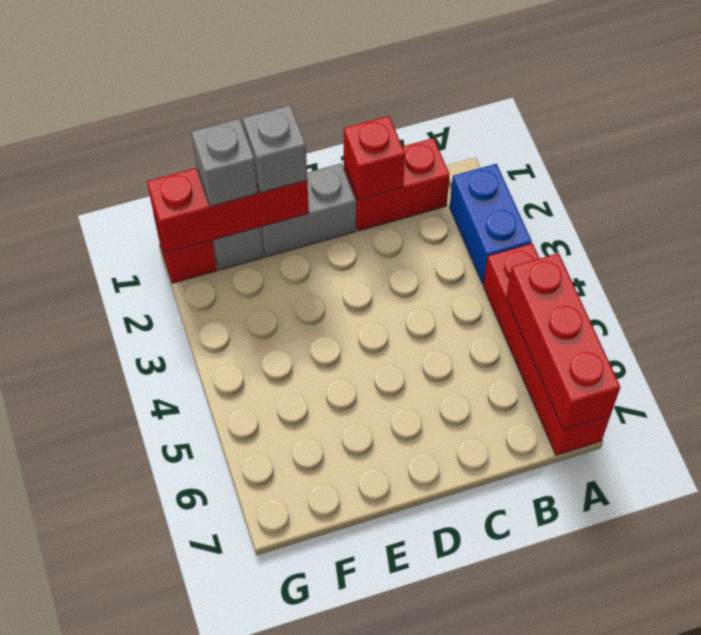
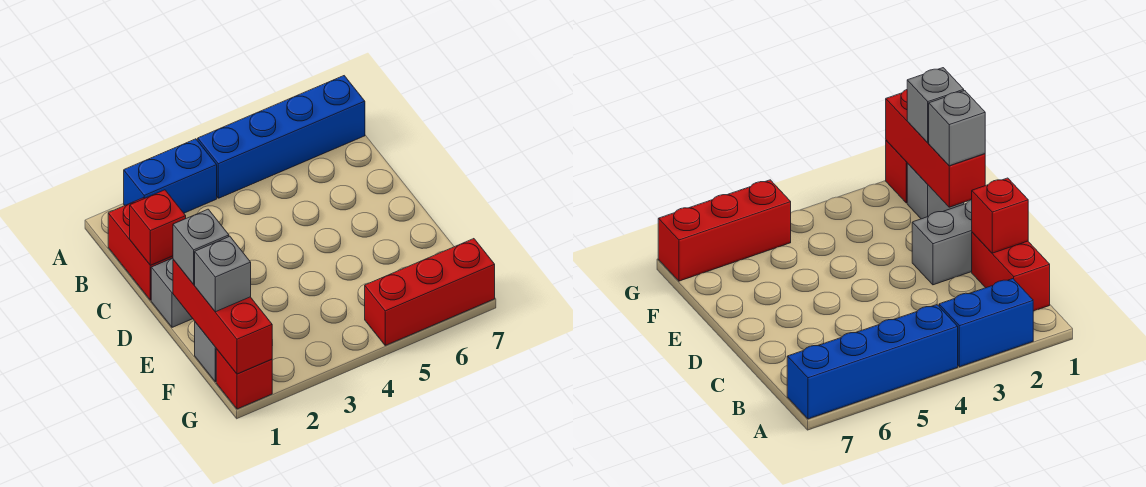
red brick A4:A7 level 1 -> blue brick A4:A7 level 1
red brick A5:A7 level 2 -> red brick G5:G7 level 1
grey brick D1:E1 level 1 -> grey brick D1:D2 level 1

